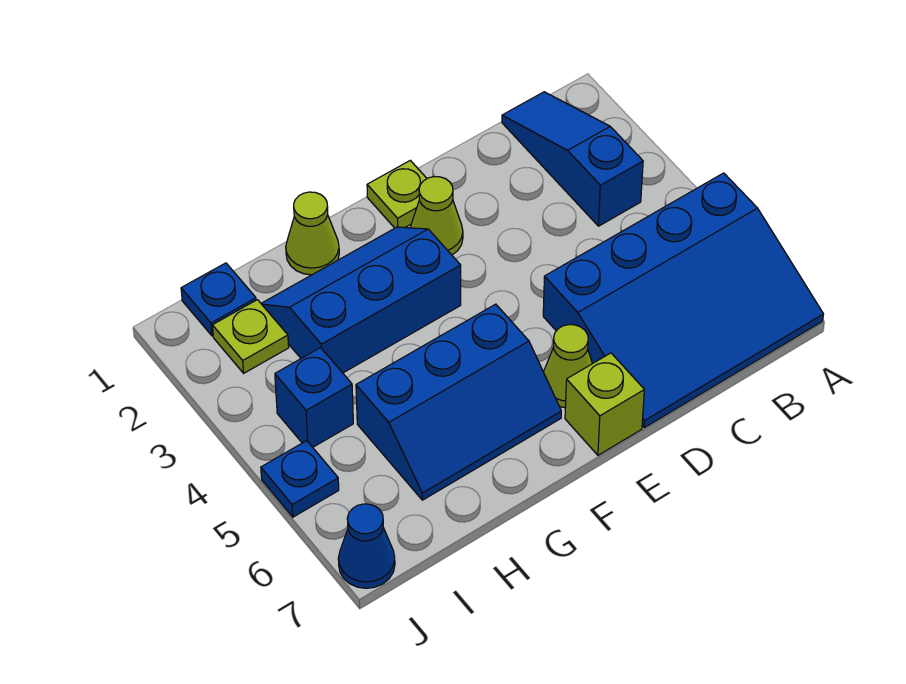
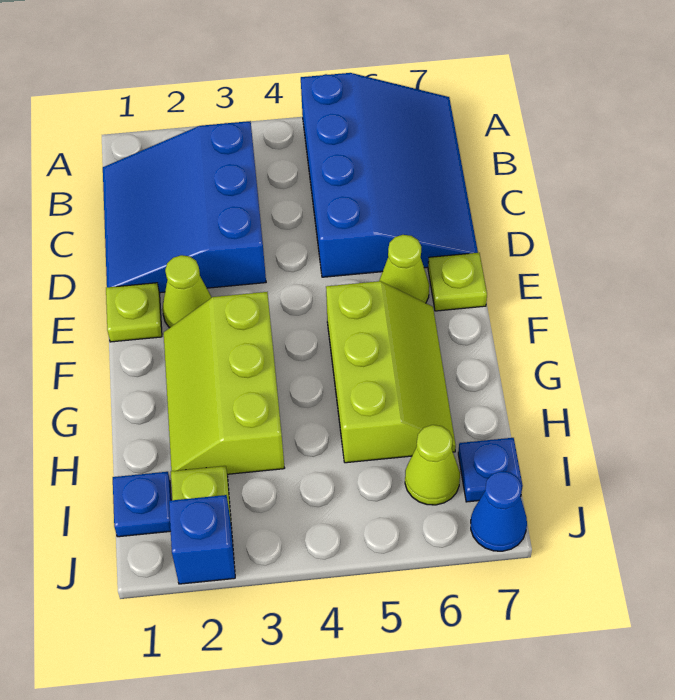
blue slope B1:B3 level 1 top 3 -> blue slope B1:D3 level 1 top 3
lime brick E7 level 1 -> lime plate E7 level 1
blue slope F2:H3 level 1 top 3 -> lime slope F2:H3 level 1 top 3
blue slope F5:H6 level 1 top 5 -> lime slope F5:H6 level 1 top 5
lime cone G1 level 1 -> lime cone I6 level 1
blue brick I4 level 1 -> blue brick J2 level 1
blue plate J5 level 1 -> blue plate I7 level 1

